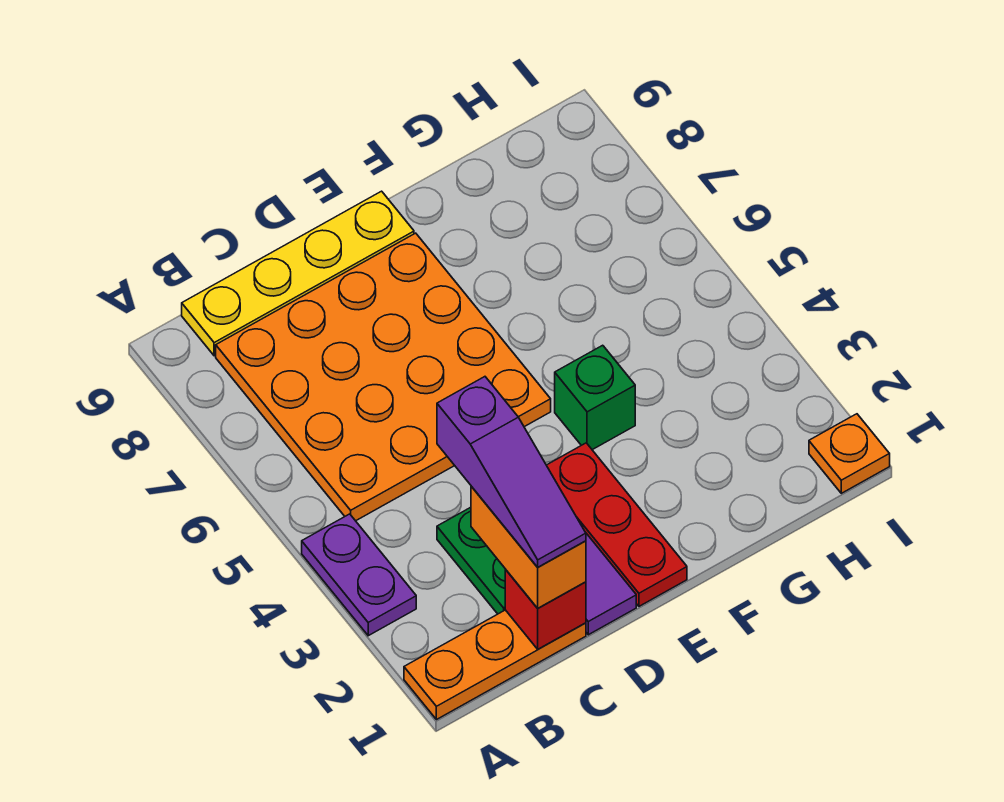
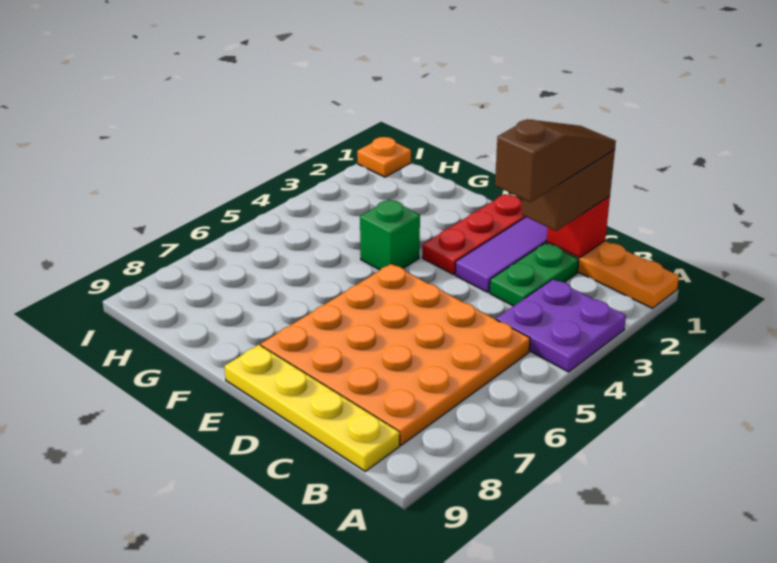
purple plate A3:A4 level 1 -> purple plate A3:B4 level 1
orange brick C1:C2 level 3 -> brown brick C1:C2 level 3
purple slope C1:C3 level 4 top 3 -> brown slope C1:C3 level 4 top 3

